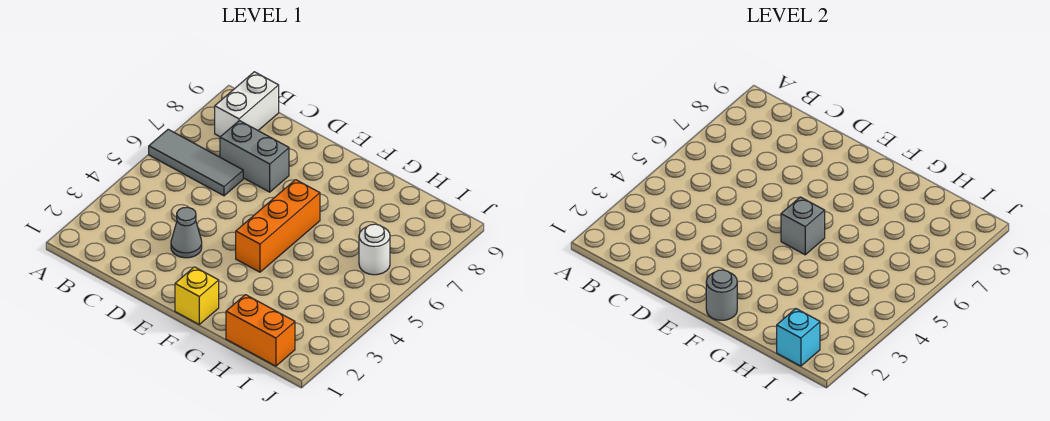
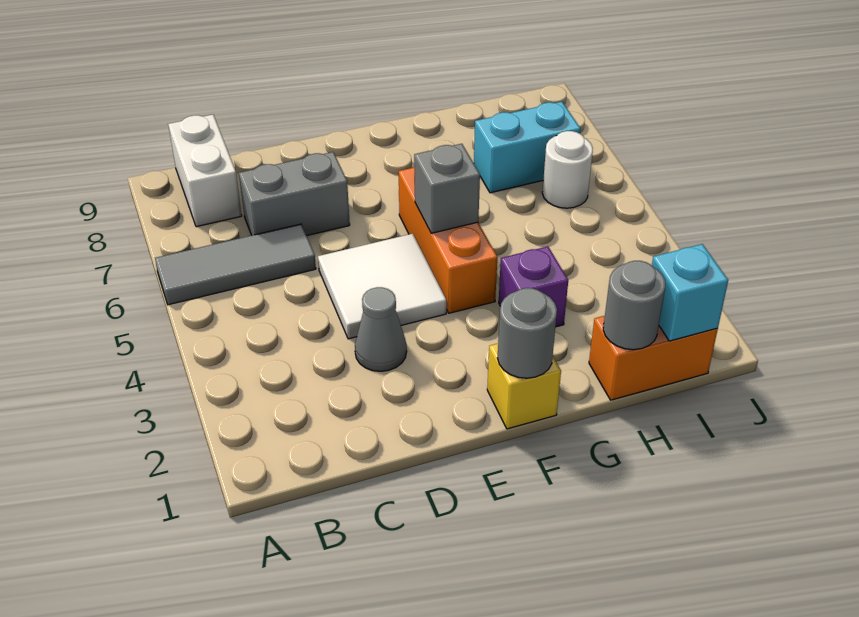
none -> white tile D4:E5 level 1
none -> purple brick G3 level 1
none -> grey round brick H1 level 2
none -> cyan brick H7:I7 level 1

